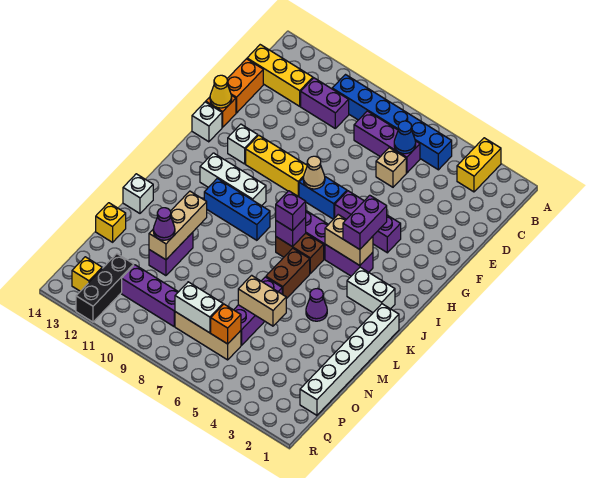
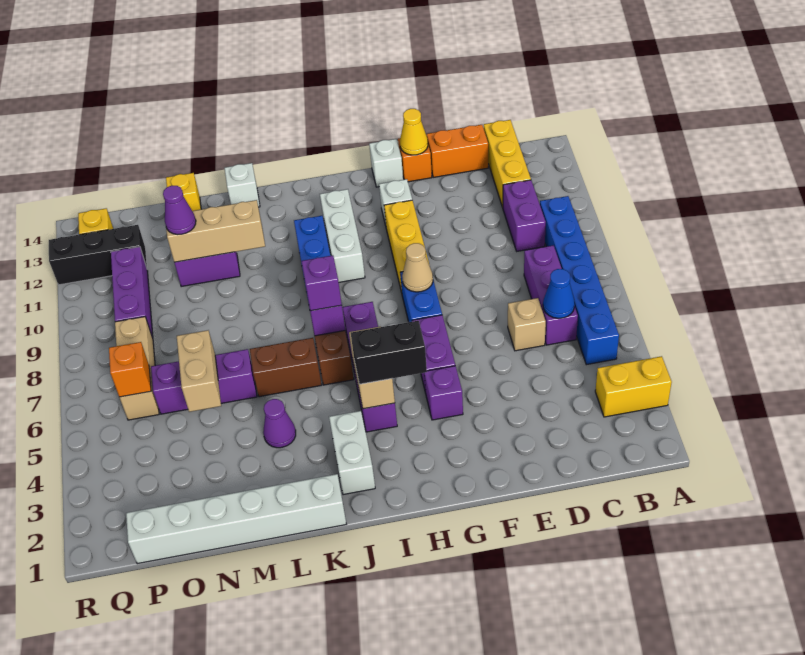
purple brick H4:I4 level 3 -> black brick H4:I4 level 3
white brick P7:P8 level 2 -> none

